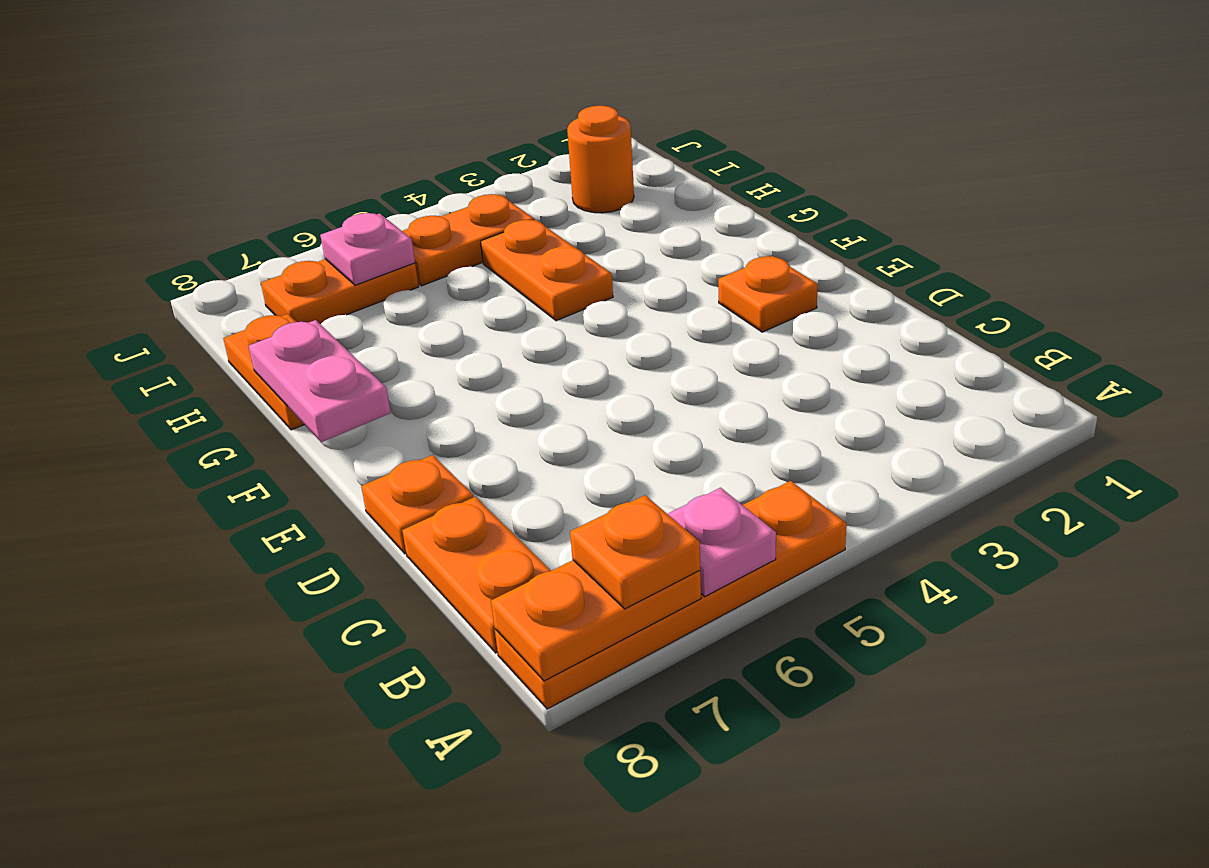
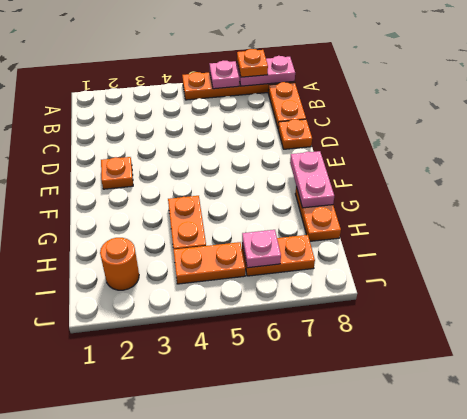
orange plate A7:A8 level 2 -> pink plate A7:A8 level 2

